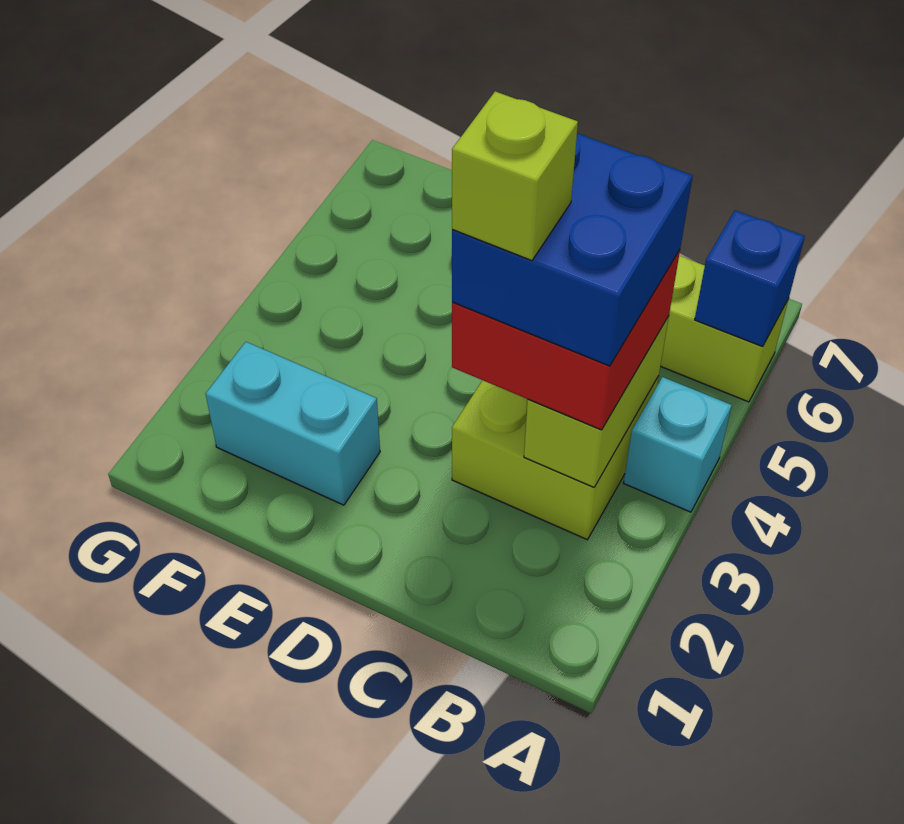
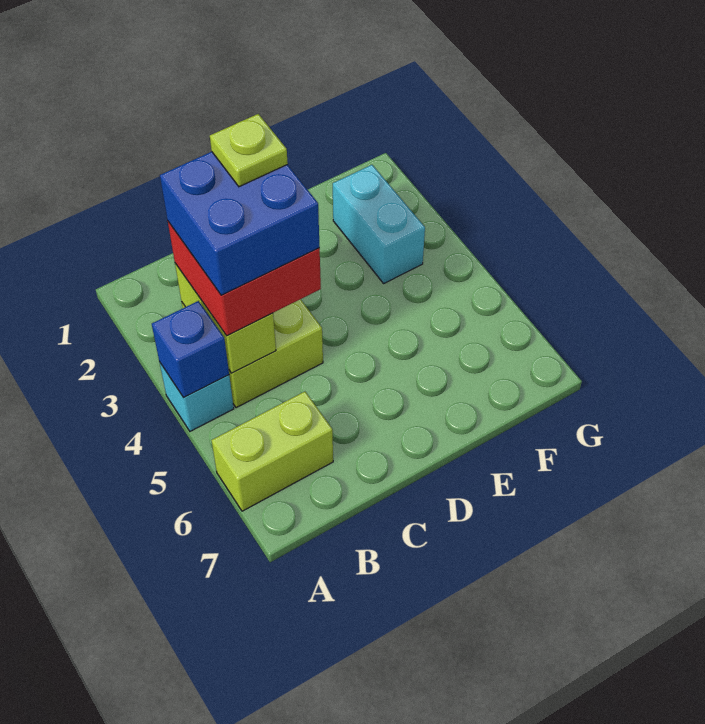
blue brick A6 level 2 -> blue brick A4 level 2
lime brick C3 level 5 -> lime plate C3 level 5
cyan brick E2:F2 level 1 -> cyan brick F2:F3 level 1

